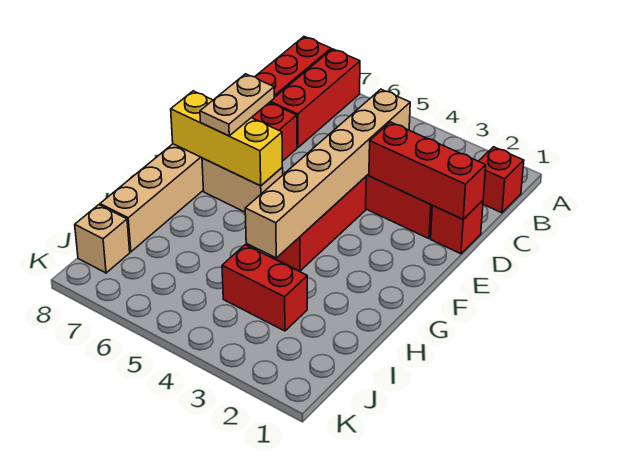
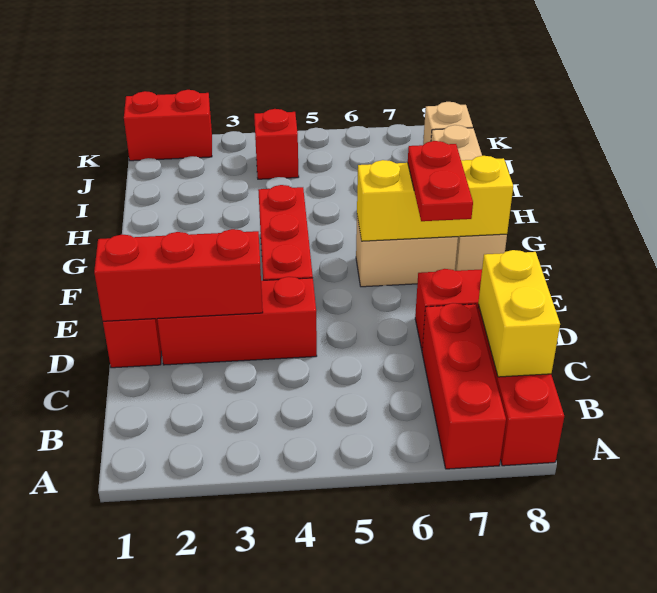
red brick B1 level 1 -> red brick J4 level 1
none -> yellow brick B8:C8 level 2
tan brick C4:H4 level 2 -> none
tan plate E7:F7 level 3 -> red plate E7:F7 level 3
red brick I3:I4 level 1 -> red brick K1:K2 level 1

